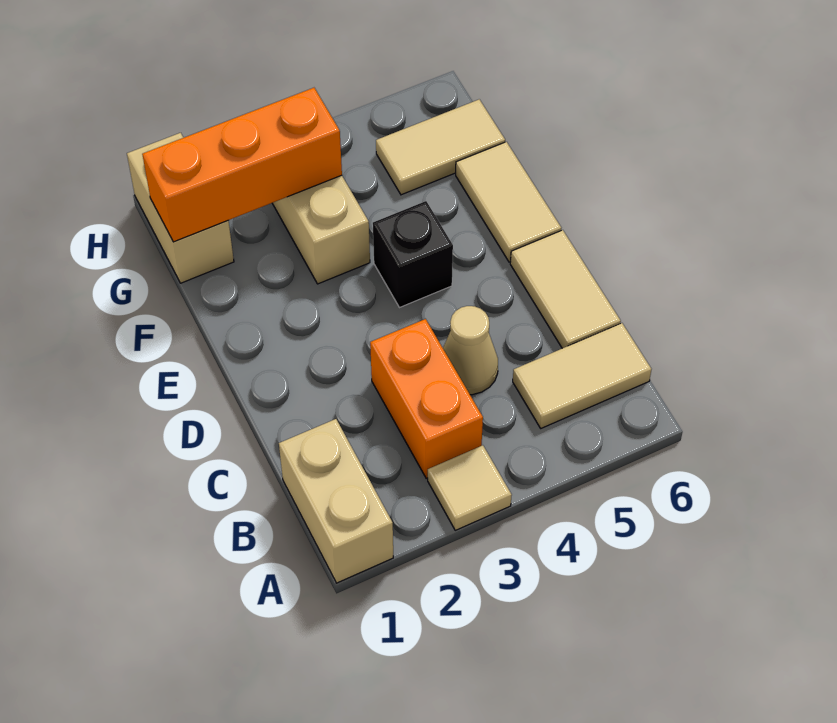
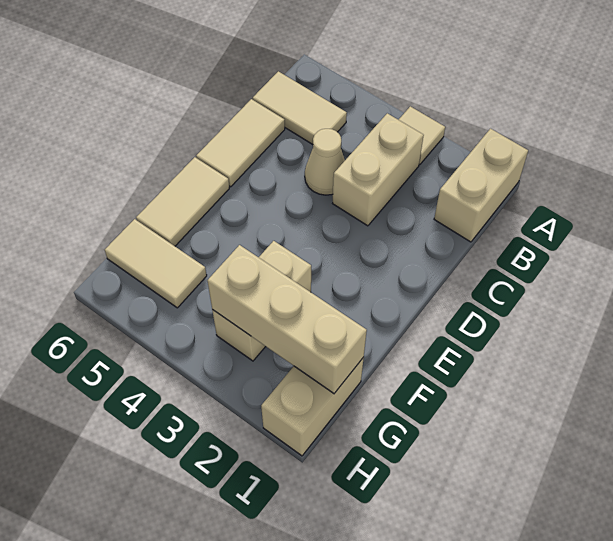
orange brick B3:C3 level 1 -> tan brick B3:C3 level 1
black brick E4 level 1 -> none
orange brick G1:G3 level 2 -> tan brick G1:G3 level 2

